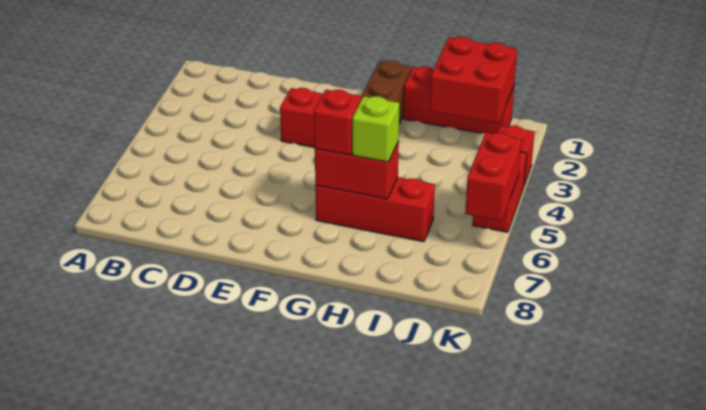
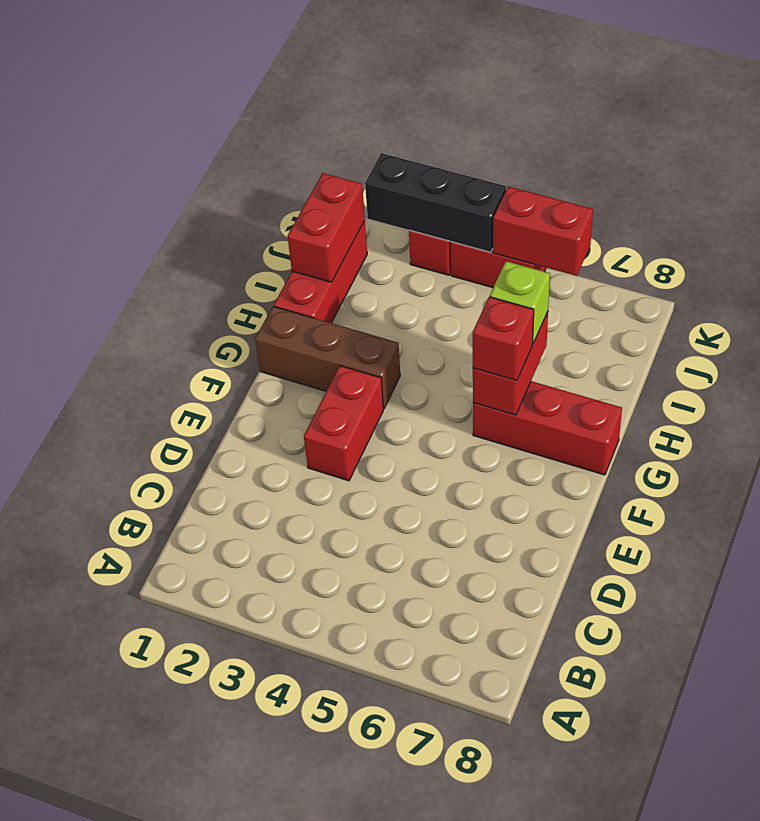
red brick G6:I6 level 1 -> red brick G6:G8 level 1
red brick I1:J2 level 2 -> red brick I1:J1 level 2
none -> black brick K2:K4 level 2

